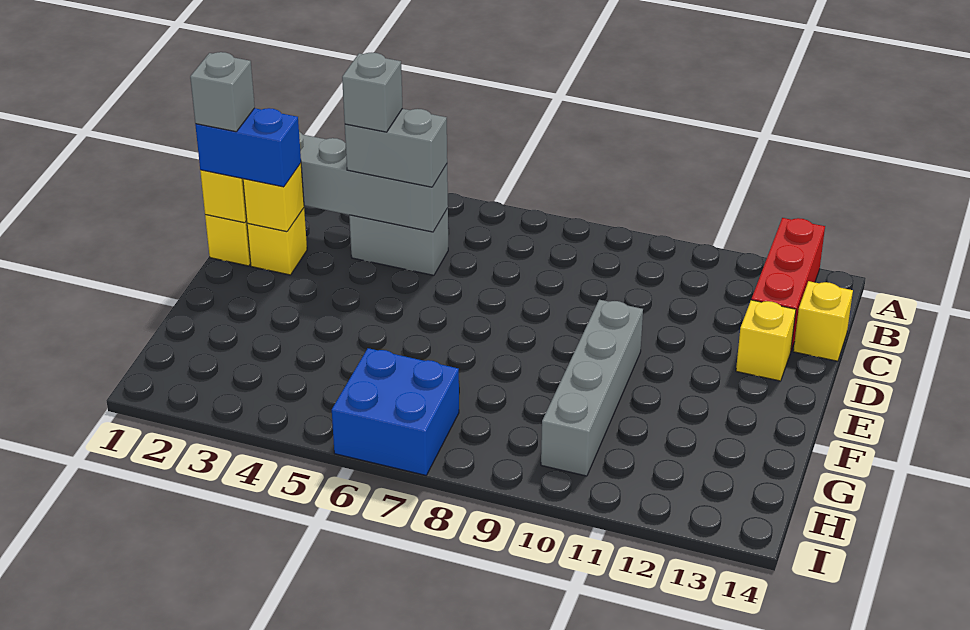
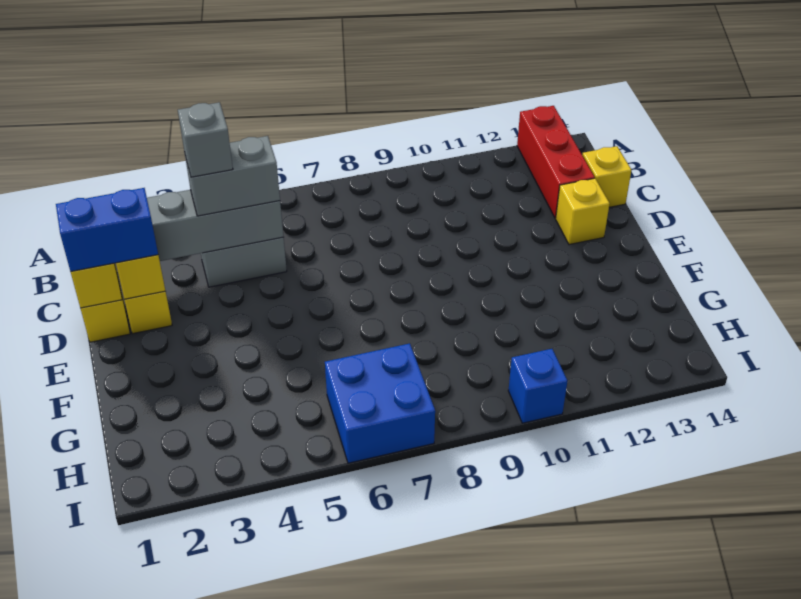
grey brick D1 level 4 -> none
grey brick E10:H10 level 1 -> none
none -> blue brick I10 level 1

